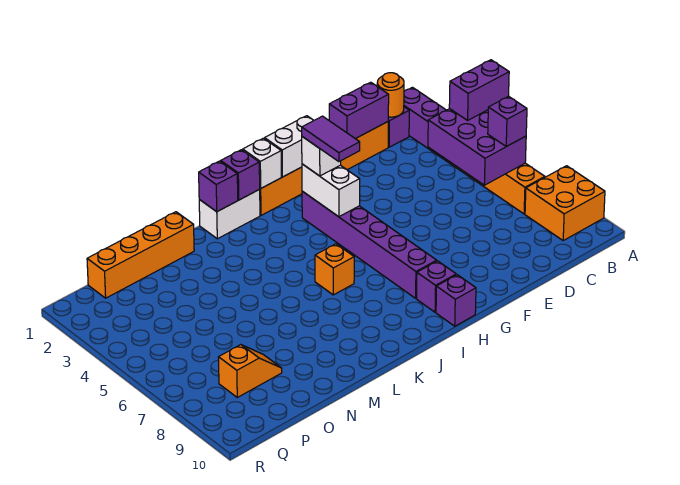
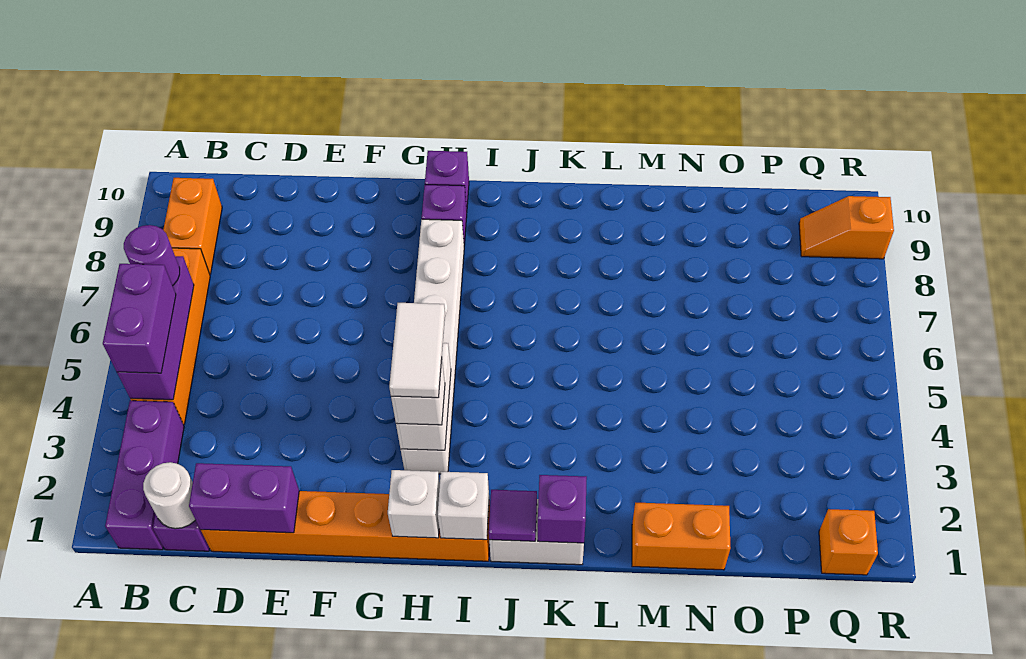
purple brick A4:B4 level 3 -> purple brick B4:B5 level 3
orange brick A8:B9 level 1 -> orange brick B8:B9 level 1
purple brick B4:C6 level 2 -> purple brick B4:B6 level 2
purple brick B6 level 3 -> purple round brick B6 level 3
orange round brick C1 level 2 -> white round brick C1 level 2
white brick G1:H1 level 2 -> white brick H1 level 2
purple brick H3:H8 level 1 -> white brick H3:H8 level 1
purple tile H3:H4 level 4 -> white tile H3:H4 level 4
purple brick J1 level 2 -> purple tile J1 level 2
orange brick J6 level 1 -> orange brick Q1 level 1
orange brick M1:P1 level 1 -> orange brick M1:N1 level 1
orange slope O8:P8 level 1 top P -> orange slope Q9:R9 level 1 top R

